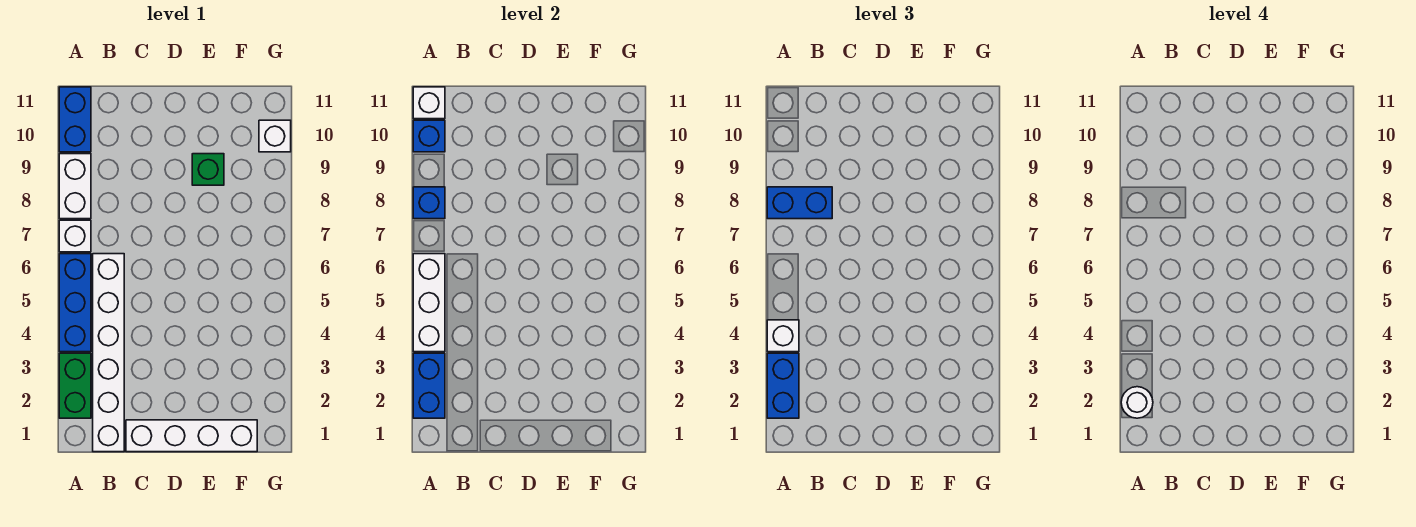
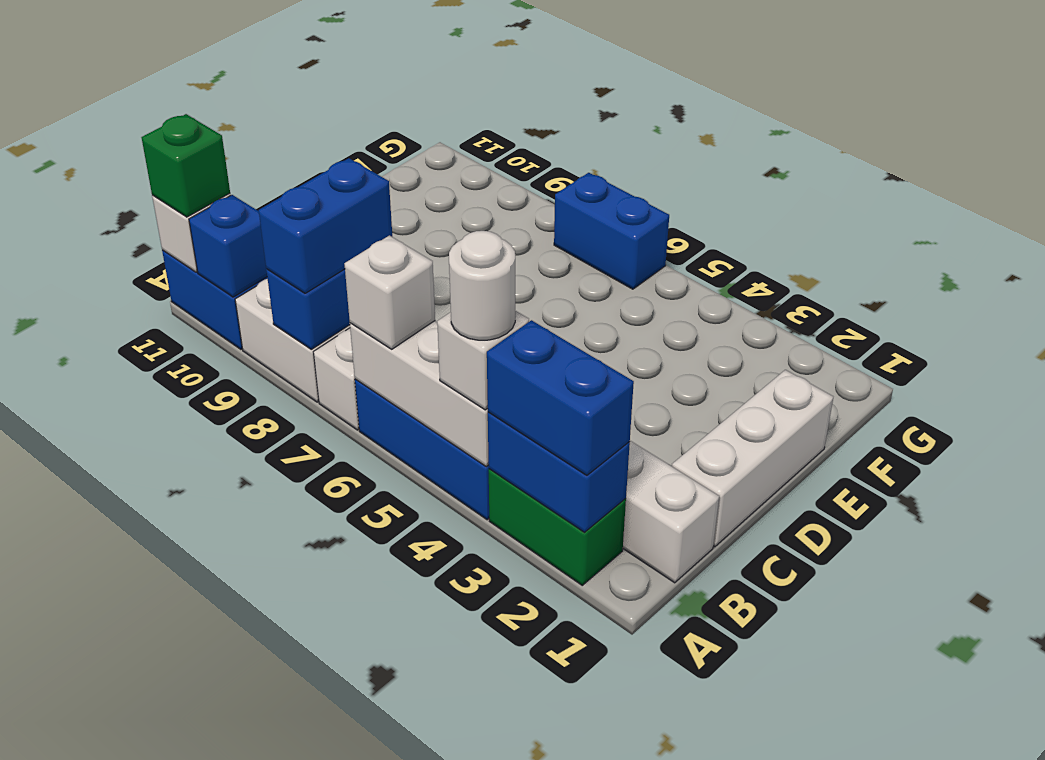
white round brick A2 level 4 -> white round brick A4 level 4
white brick C1:F1 level 1 -> white brick C1:E1 level 1
green brick E9 level 1 -> green brick A11 level 3
none -> blue brick G6:G7 level 1
white brick G10 level 1 -> white brick A6 level 3

